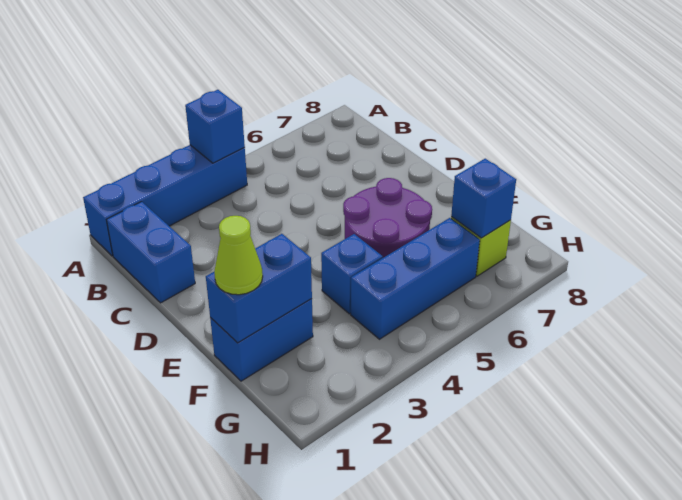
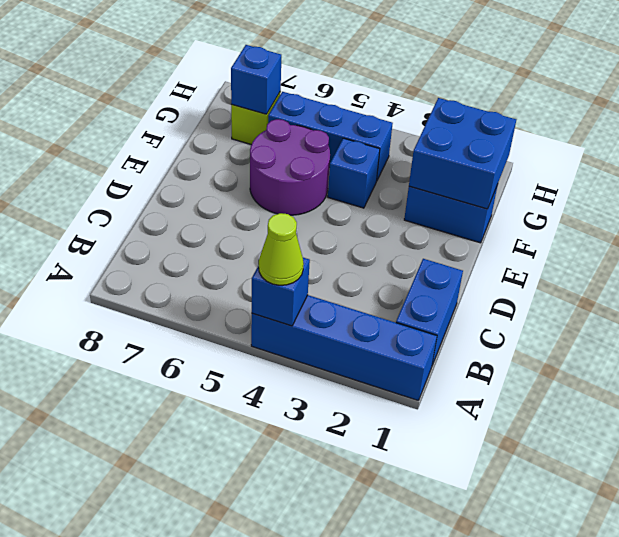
blue brick F1:F2 level 2 -> blue brick F1:G2 level 2
lime cone F1 level 3 -> lime cone A4 level 3

